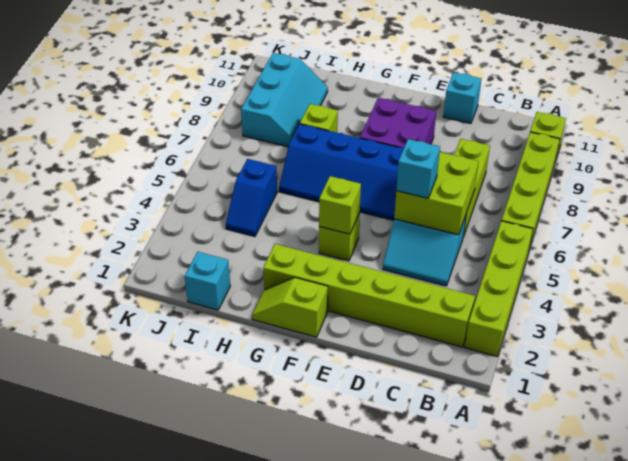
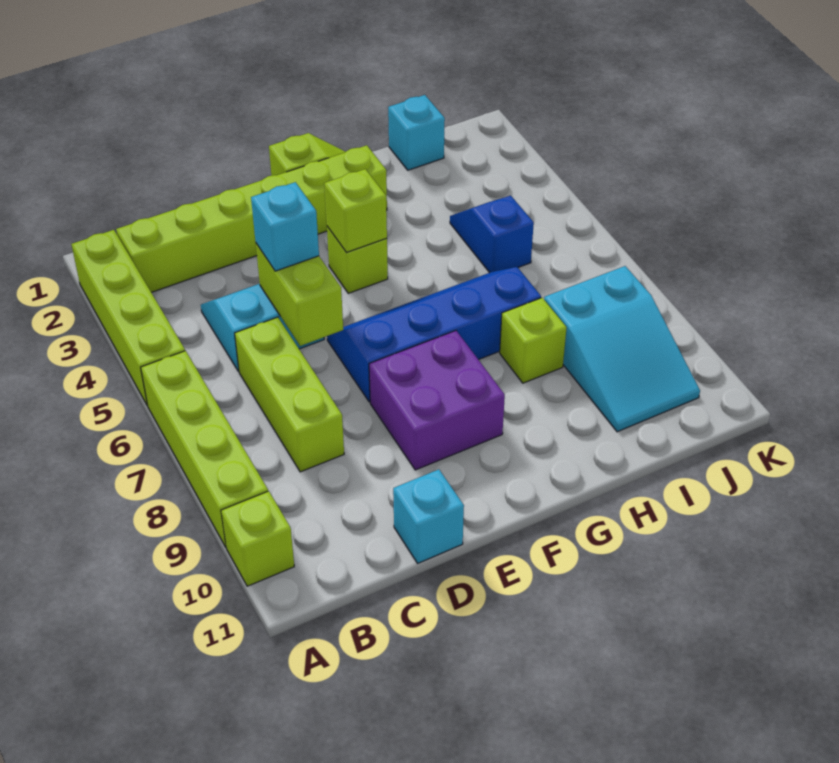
lime brick C5:D6 level 2 -> lime brick D5:D6 level 2
cyan slope I8:J10 level 1 top J -> cyan slope I8:J10 level 1 top 8

